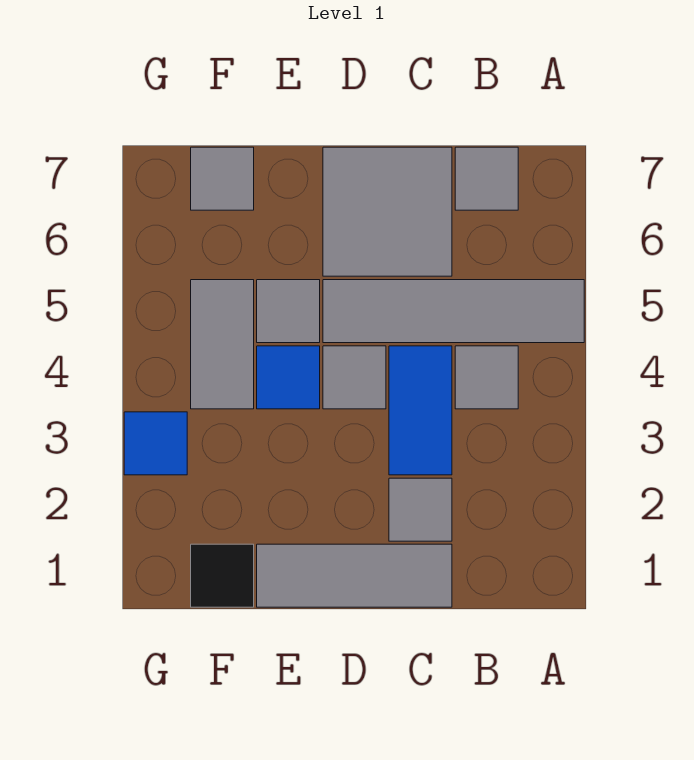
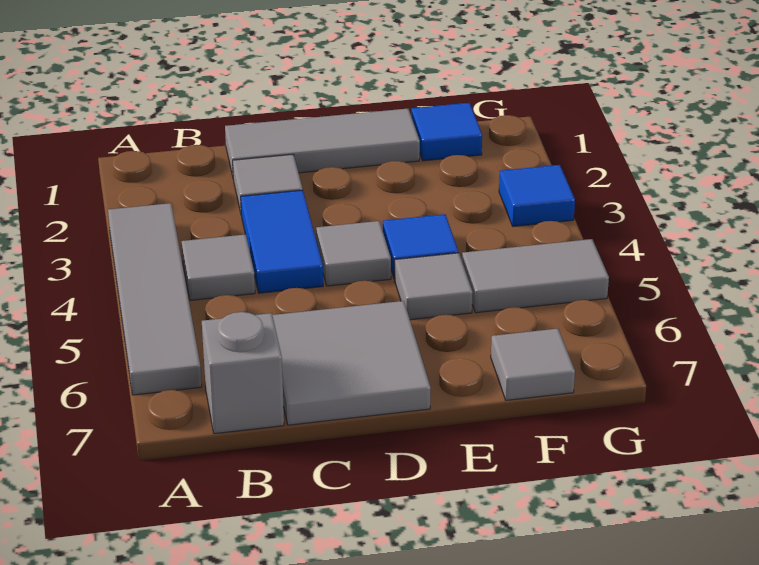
grey tile A5:D5 level 1 -> grey tile A3:A6 level 1
grey tile B7 level 1 -> grey brick B7 level 1
black tile F1 level 1 -> blue tile F1 level 1
grey tile F4:F5 level 1 -> grey tile F5:G5 level 1

